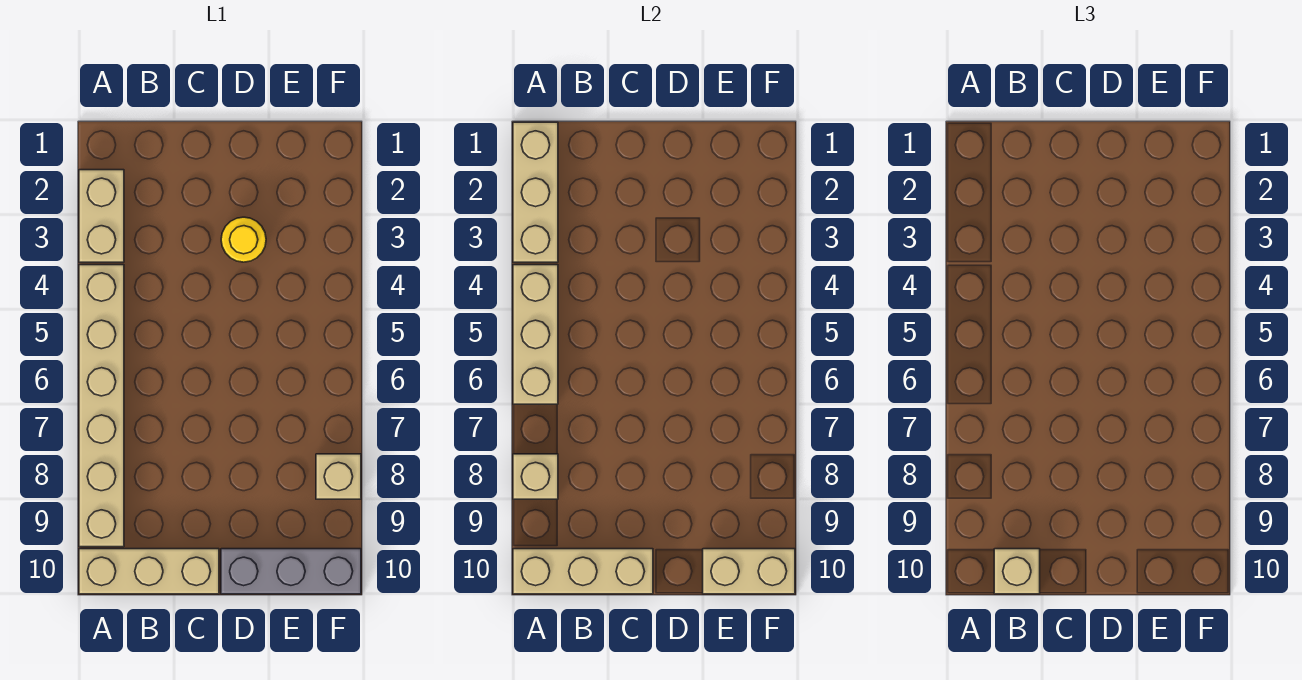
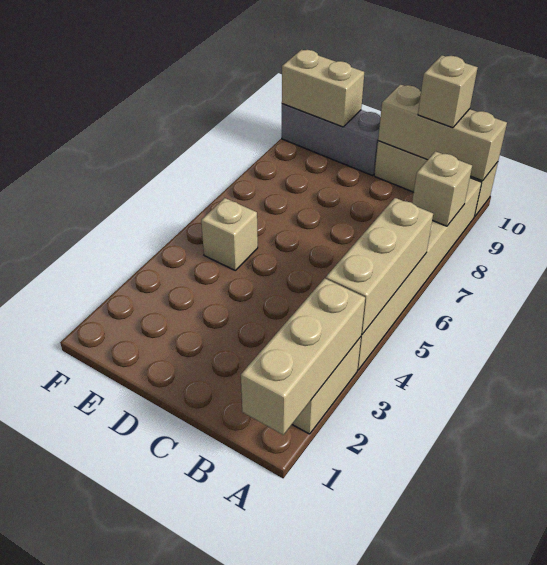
yellow round brick D3 level 1 -> none
tan brick F8 level 1 -> tan brick E5 level 1

